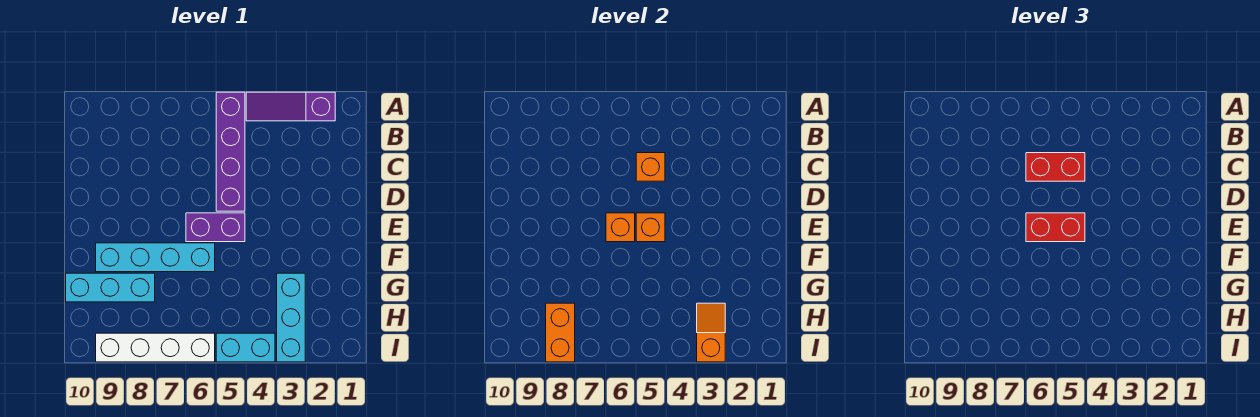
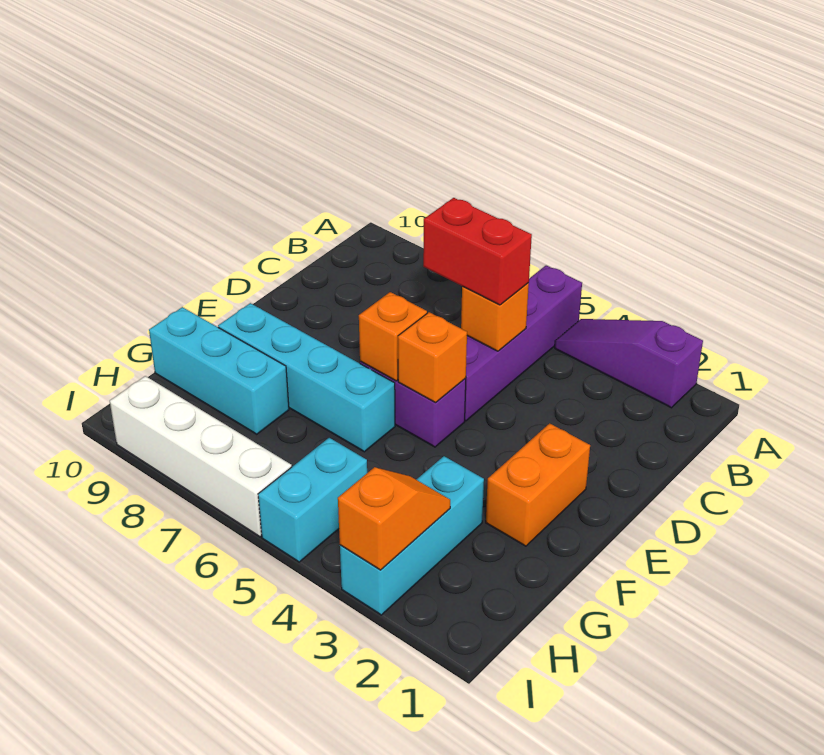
red brick E5:E6 level 3 -> none
orange brick H8:I8 level 2 -> orange brick E2:F2 level 1
cyan brick I4:I5 level 1 -> cyan brick H5:I5 level 1

